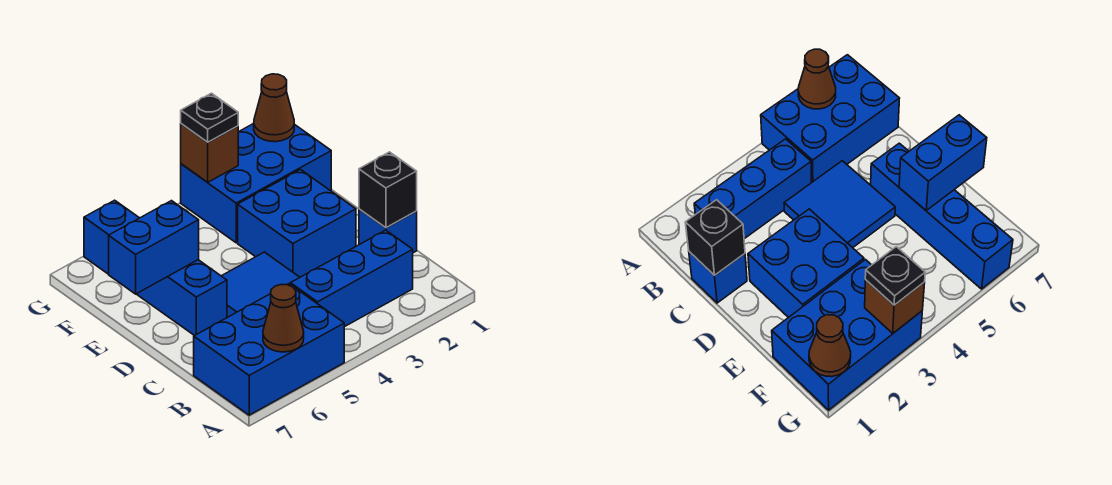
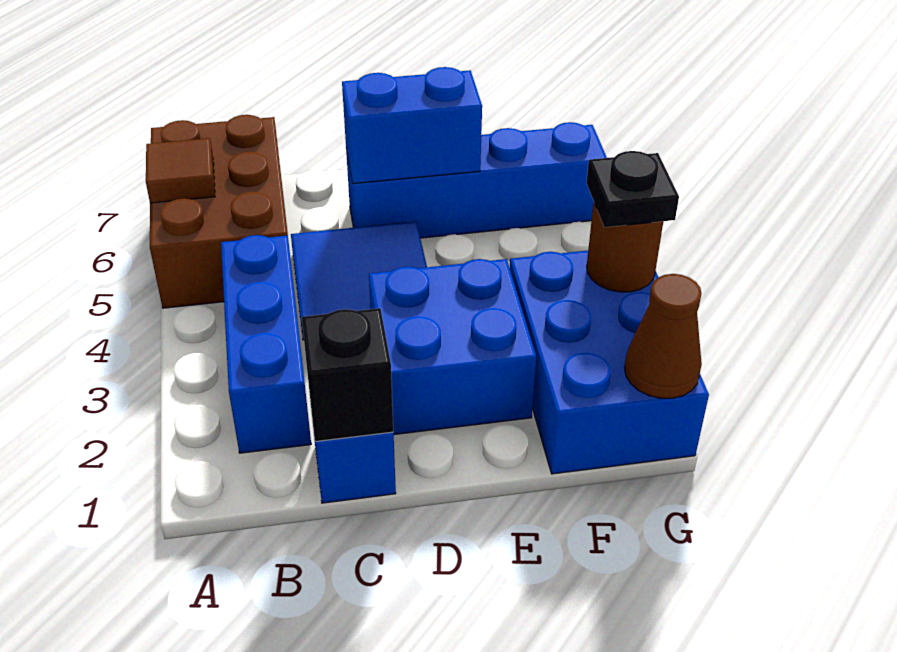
blue brick A5:B7 level 1 -> brown brick A5:B7 level 1
brown cone A6 level 2 -> brown tile A6 level 2
blue brick E6:E7 level 2 -> blue brick D6:E6 level 2
brown brick G3 level 2 -> brown round brick G3 level 2

